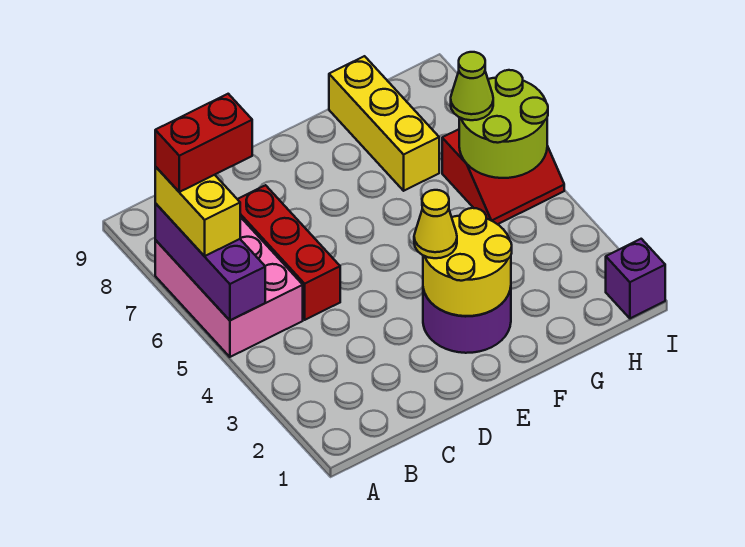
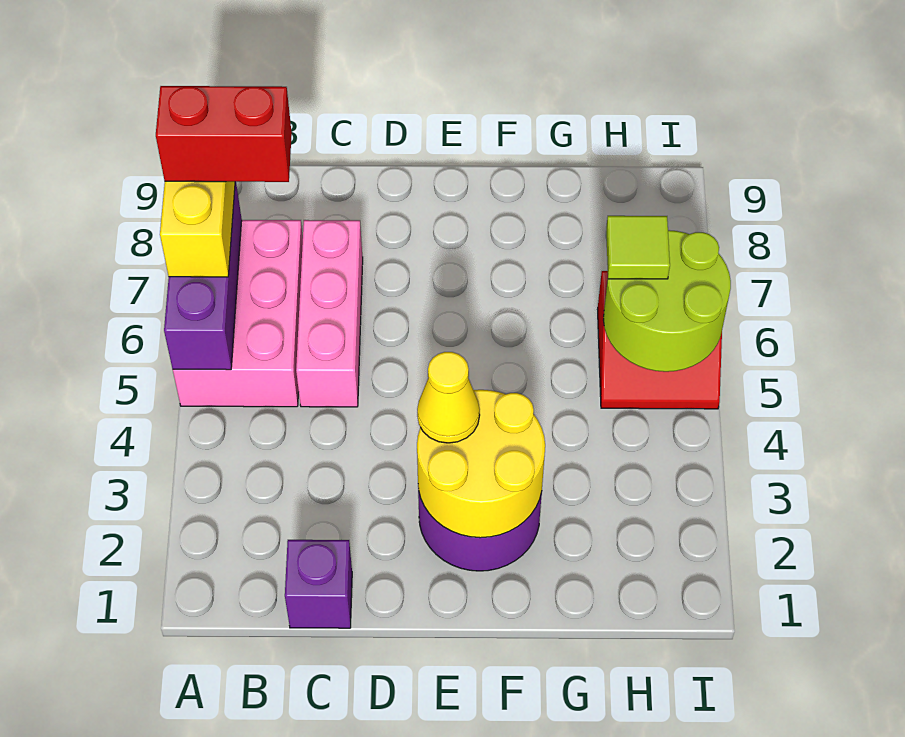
red brick C5:C7 level 1 -> pink brick C5:C7 level 1
yellow brick G7:G9 level 1 -> none
lime cone H6 level 3 -> lime tile H6 level 3
purple brick I1 level 1 -> purple brick C1 level 1

